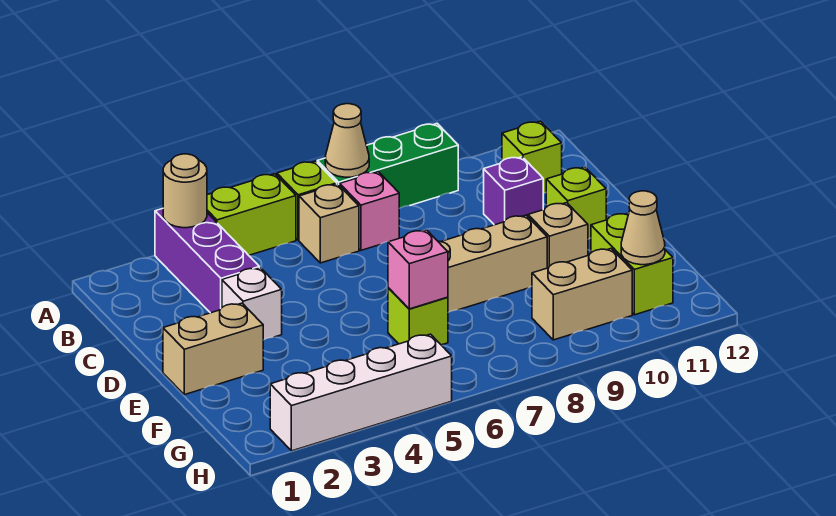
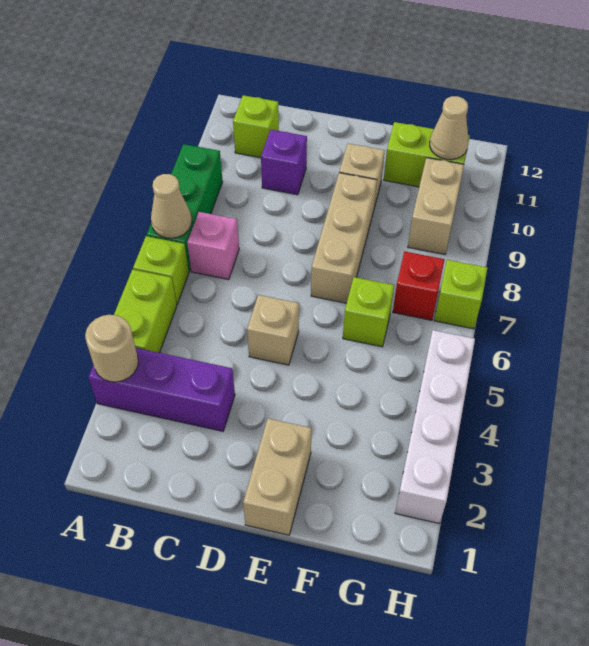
tan brick B6 level 1 -> tan brick D5 level 1
white brick D3 level 1 -> none
lime brick D11 level 1 -> lime brick H7 level 1
pink brick F6 level 2 -> none
none -> red brick G7 level 1

